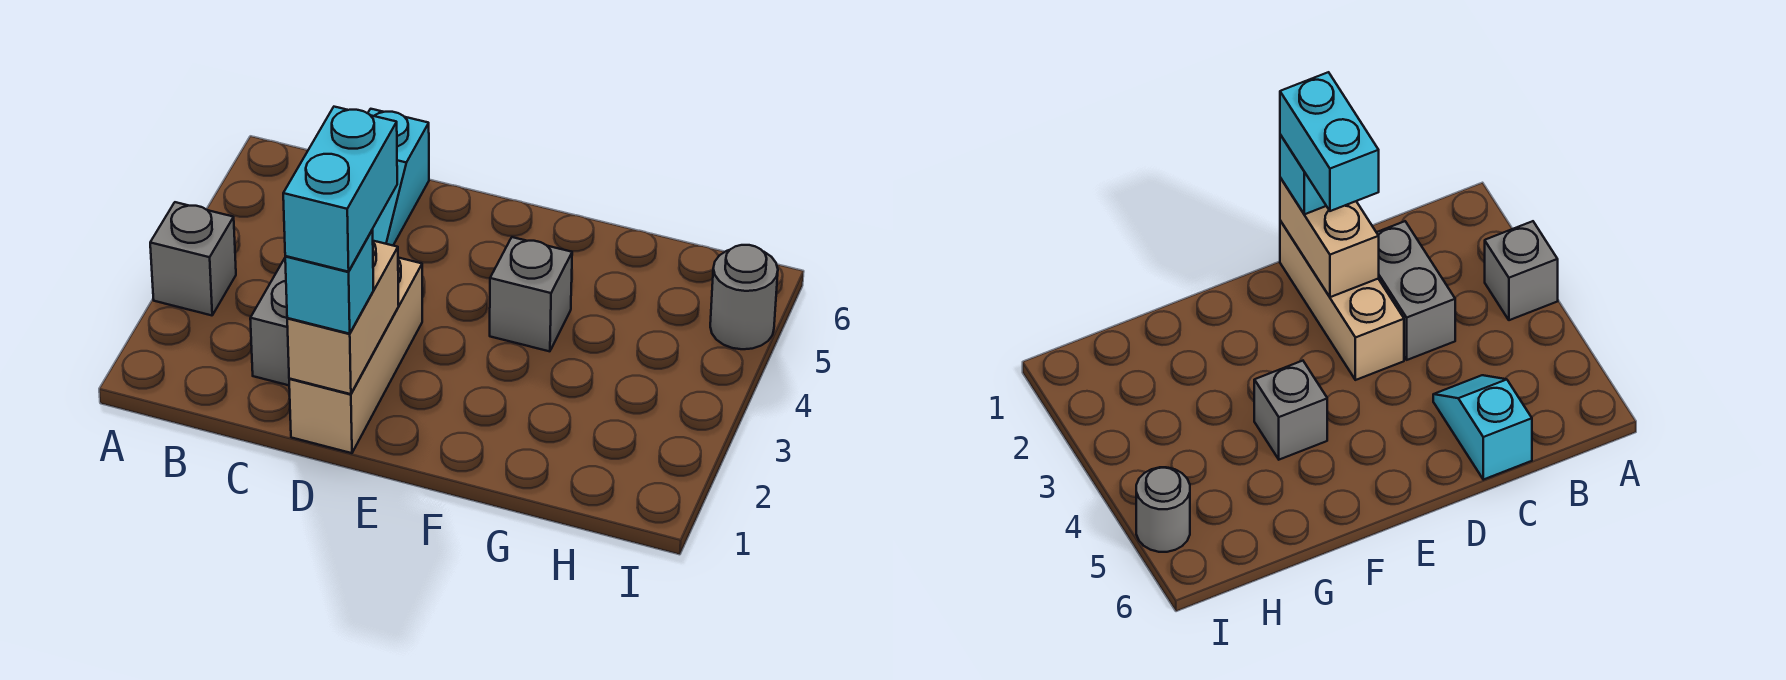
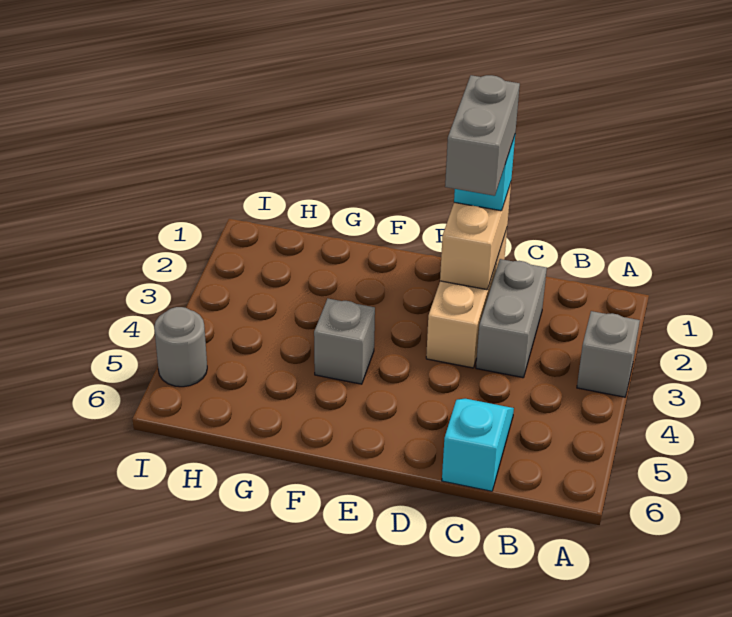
cyan brick D1:D2 level 4 -> grey brick D1:D2 level 4

